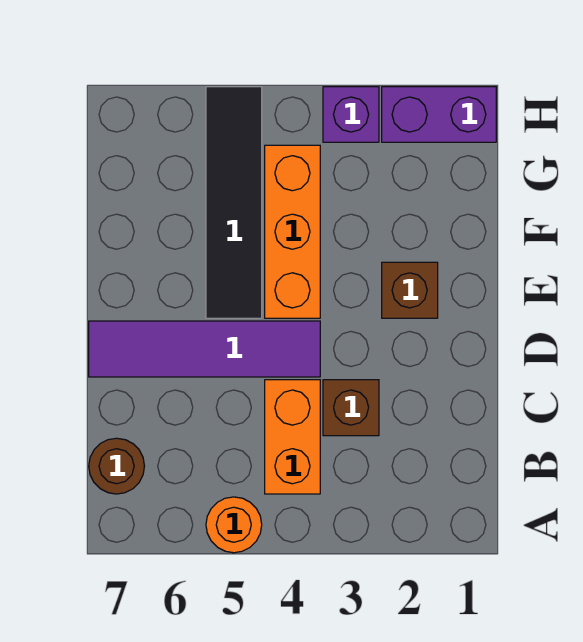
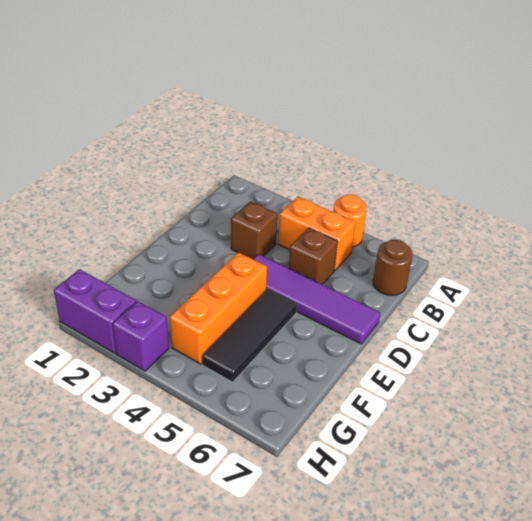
orange brick B4:C4 level 1 -> orange brick B4:B5 level 1
brown brick E2 level 1 -> brown brick C5 level 1
black tile E5:H5 level 1 -> black tile E5:G5 level 1

